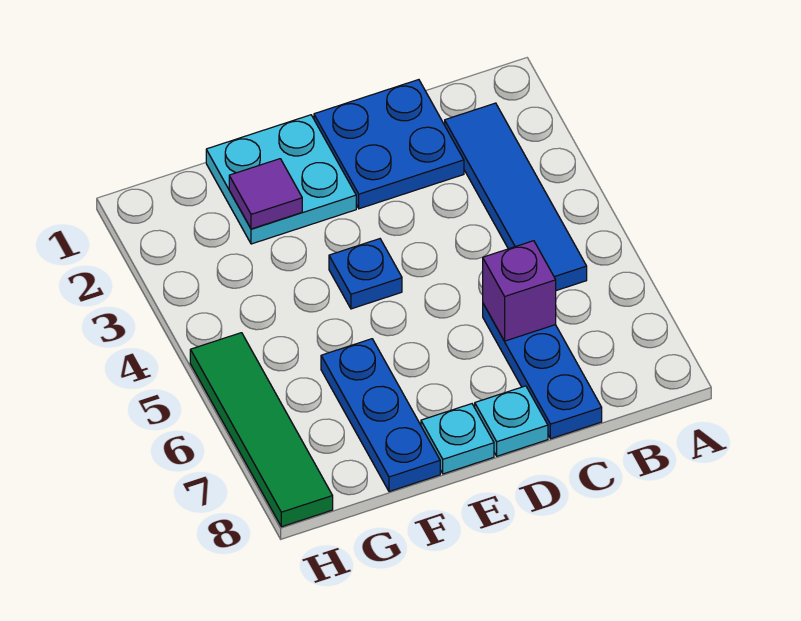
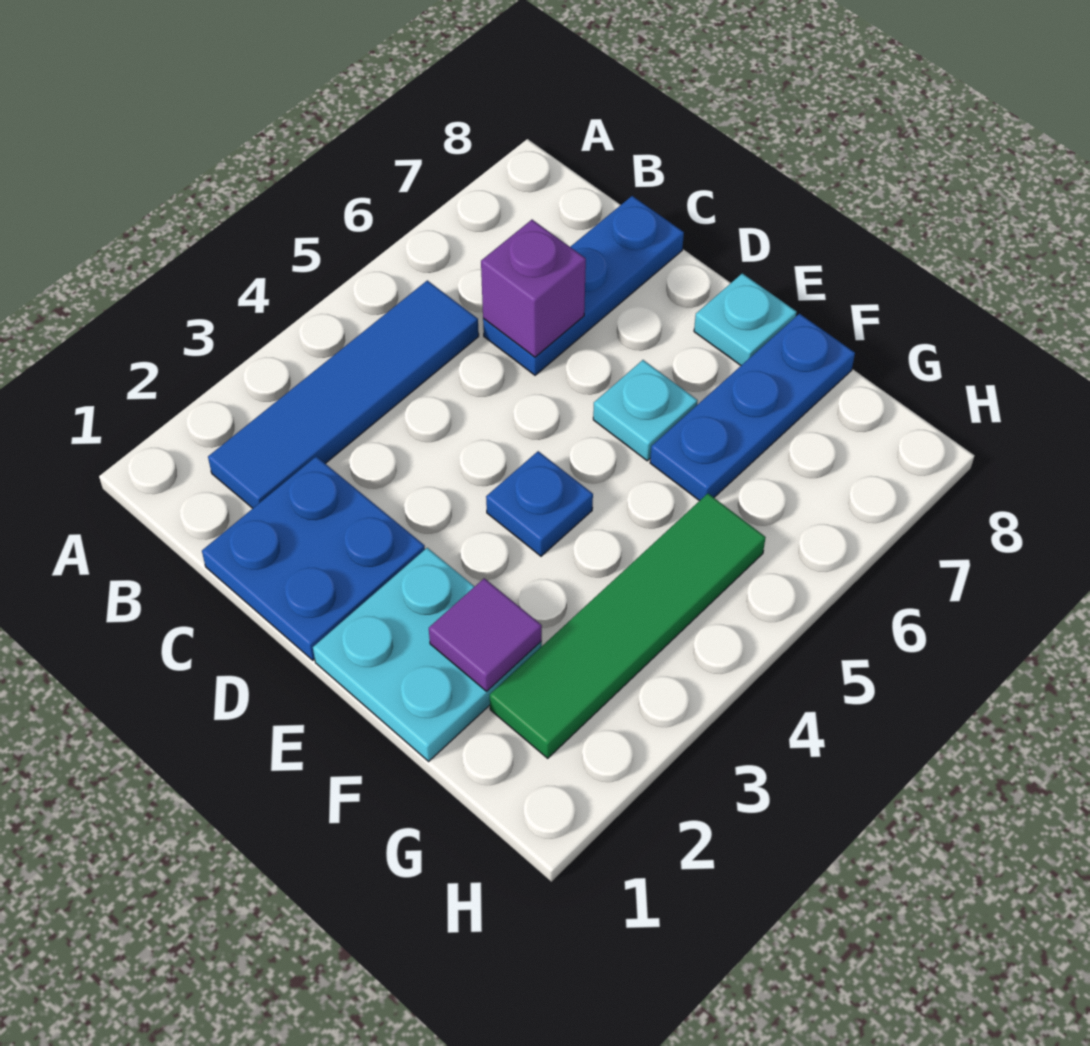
cyan plate D8 level 1 -> cyan plate E6 level 1
green tile H5:H8 level 1 -> green tile G2:G5 level 1

